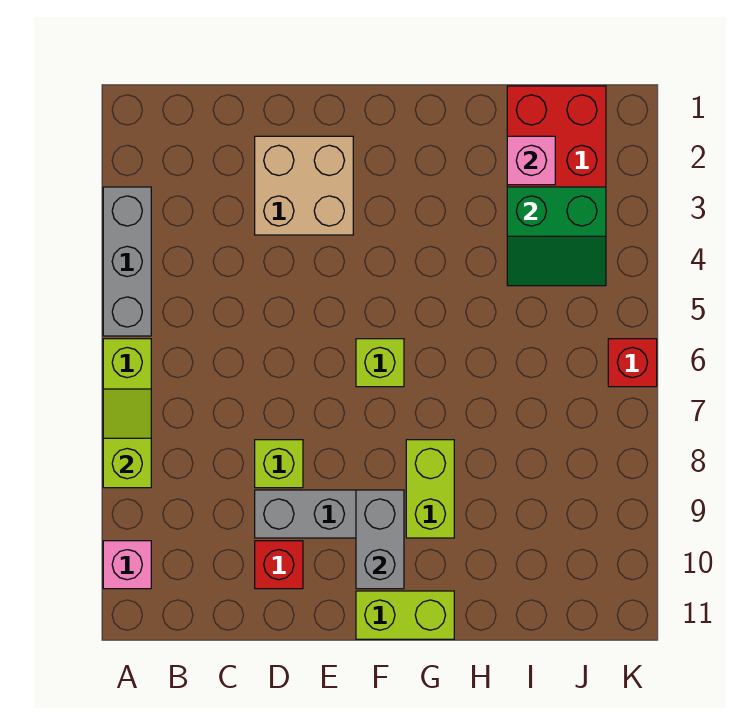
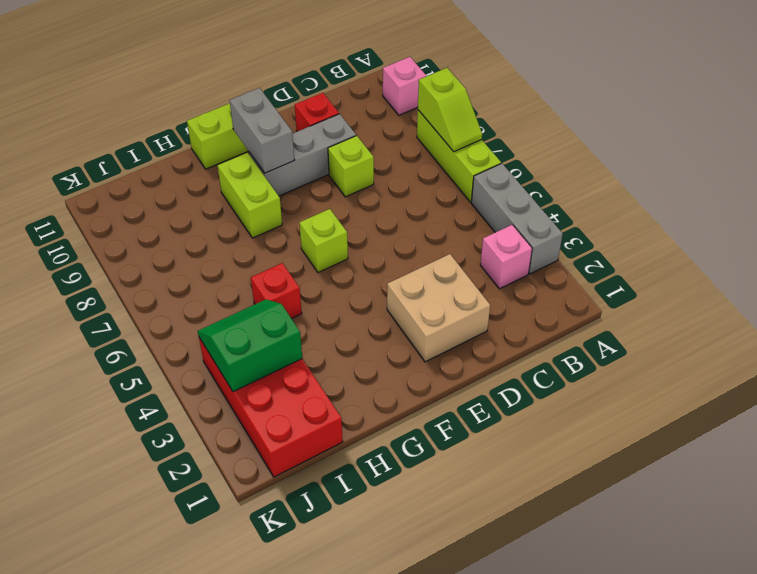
pink brick I2 level 2 -> pink brick B3 level 1
red brick K6 level 1 -> red brick H5 level 1

